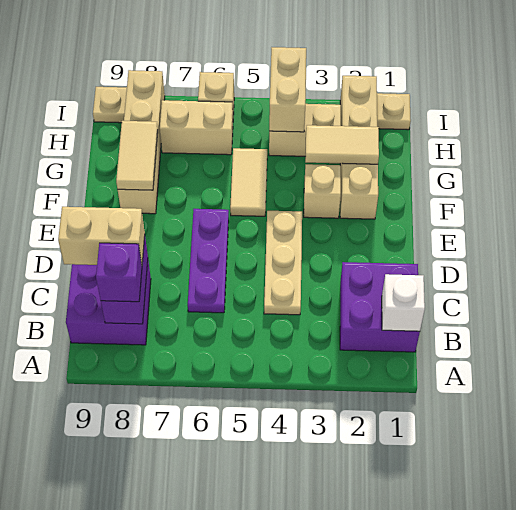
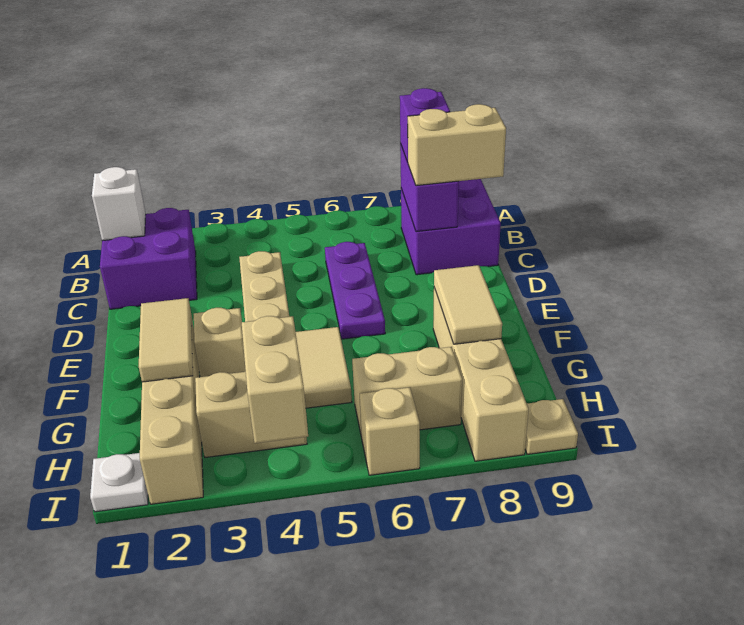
tan tile G2:G3 level 2 -> tan tile F2:G2 level 2
tan plate I1 level 1 -> white plate I1 level 1

